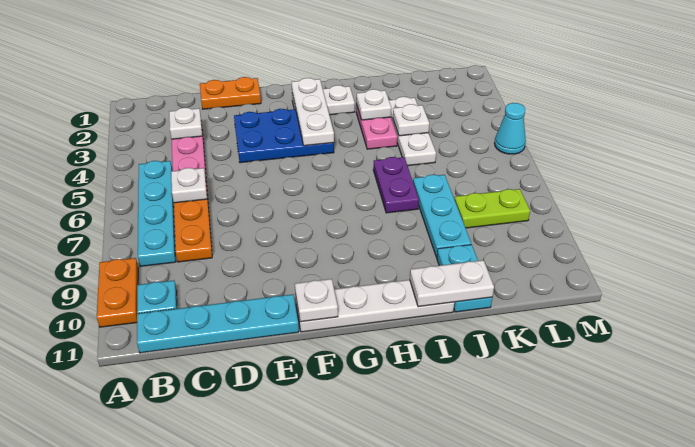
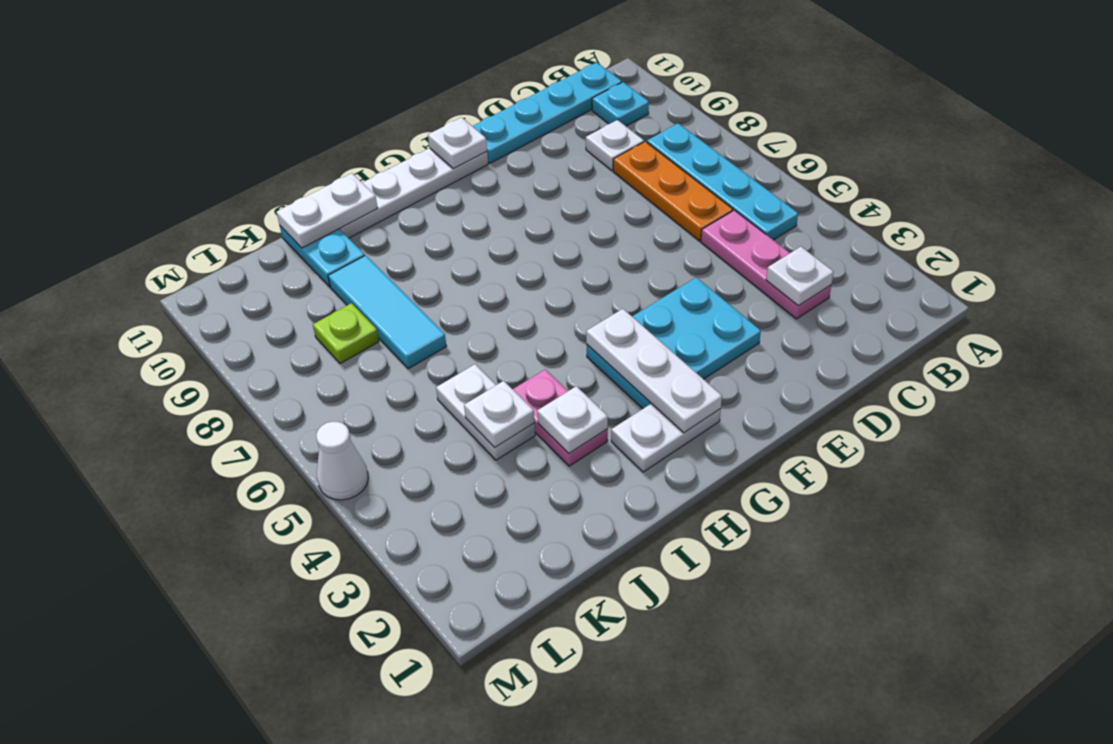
orange plate A9:A10 level 1 -> none
white plate C6 level 2 -> white plate C9 level 1
orange plate D1:E1 level 1 -> none
blue plate E3:G4 level 1 -> cyan plate E3:G4 level 1
purple plate I6:I7 level 1 -> none
white plate J3:J5 level 1 -> white plate J4:J5 level 1
cyan plate J7:J9 level 1 -> cyan tile J7:J9 level 1
lime plate K8:L8 level 1 -> lime plate K8 level 1
cyan cone M5 level 1 -> white cone M5 level 1

